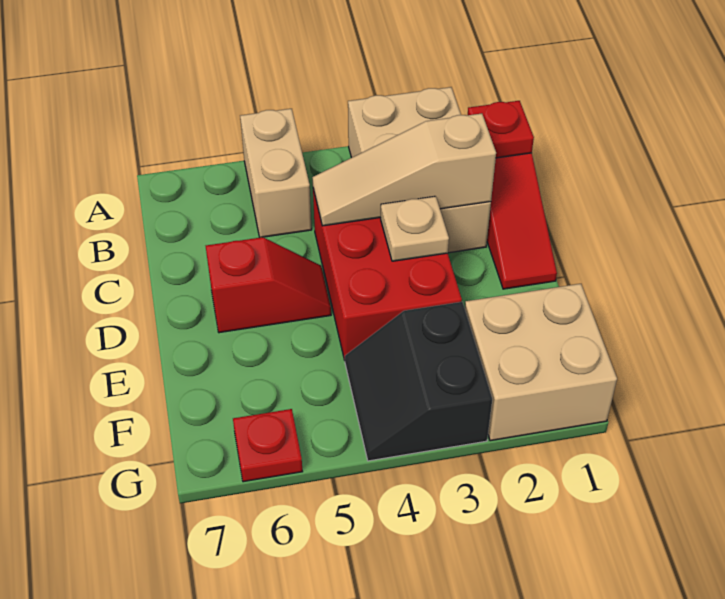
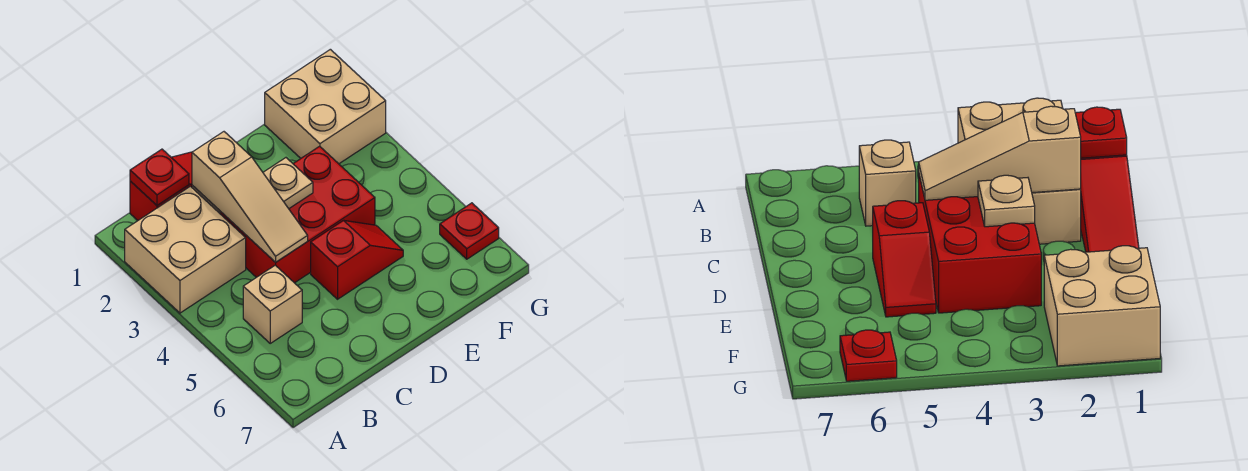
tan brick A5:B5 level 1 -> tan brick B5 level 1
red slope D5:D6 level 1 top 6 -> red slope D5:E5 level 1 top D
black slope F3:G4 level 1 top 3 -> none

